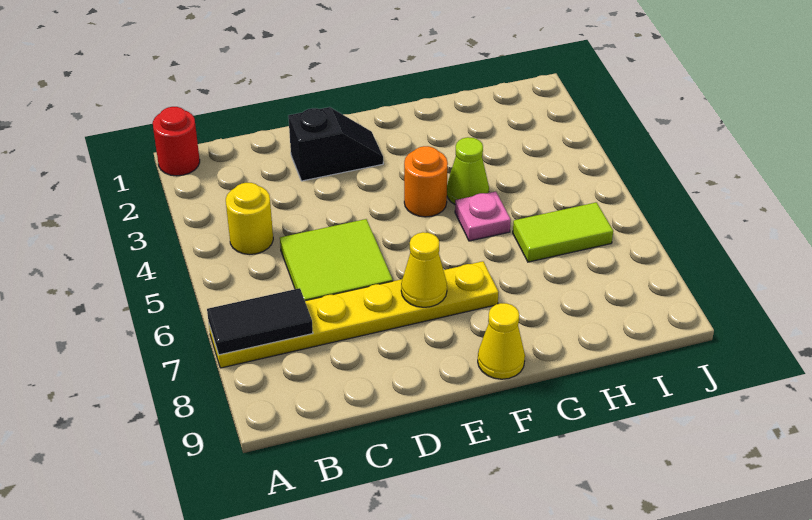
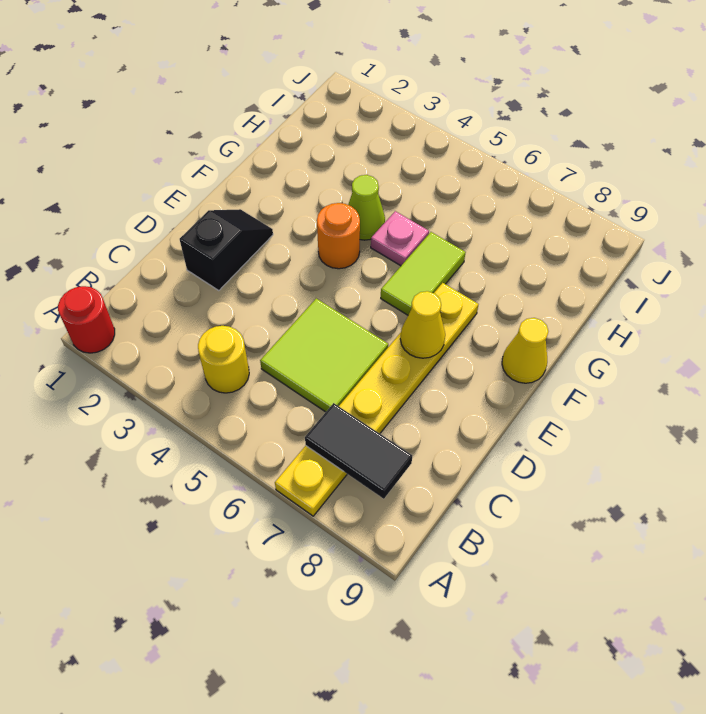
black tile A7:B7 level 2 -> black tile B7:B8 level 2
lime tile H6:I6 level 1 -> lime tile F6:G6 level 1

